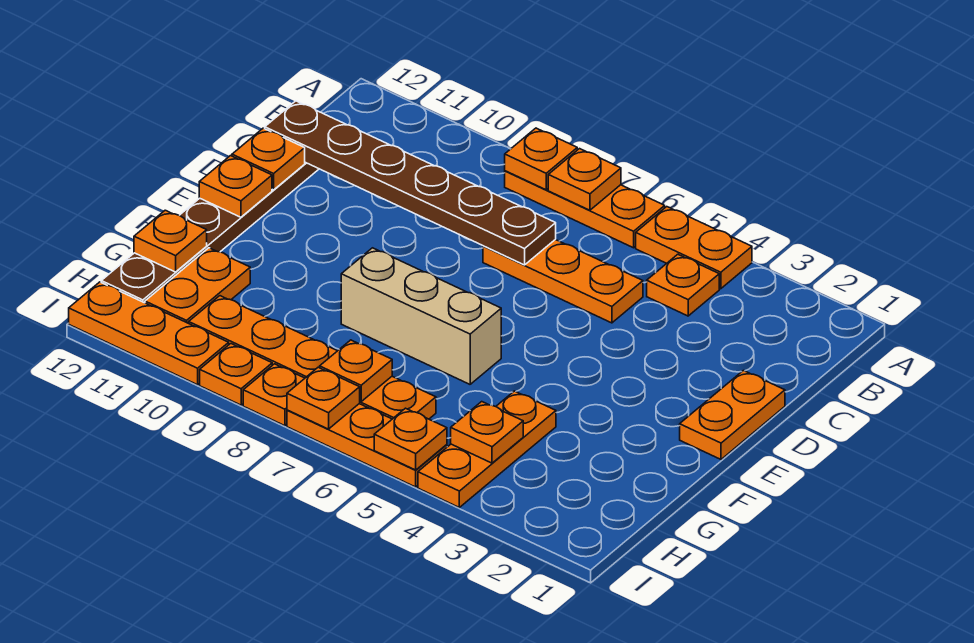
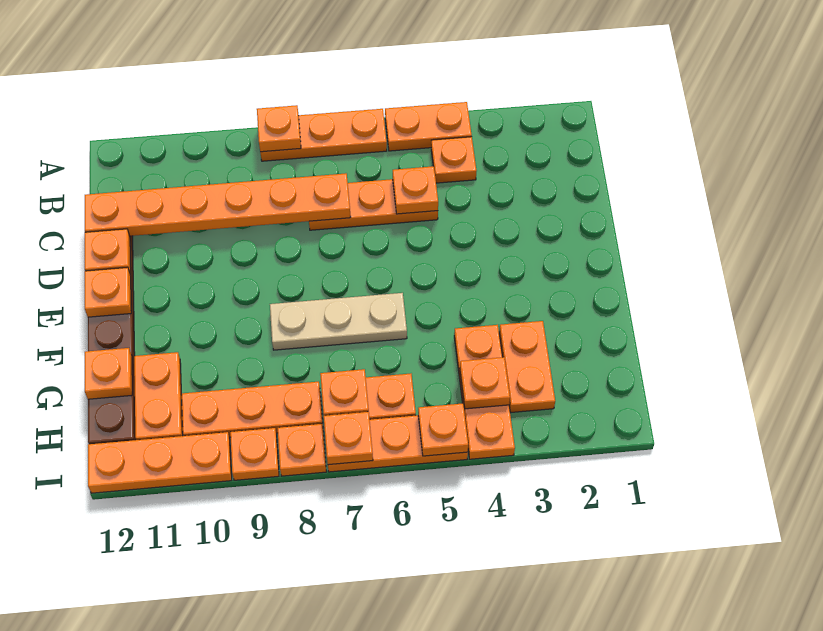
orange plate A7 level 2 -> orange plate C5 level 2
brown plate C7:C12 level 2 -> orange plate C7:C12 level 2
orange plate D1:E1 level 1 -> orange plate G3:H3 level 1
tan brick F6:F8 level 1 -> tan plate F6:F8 level 1

